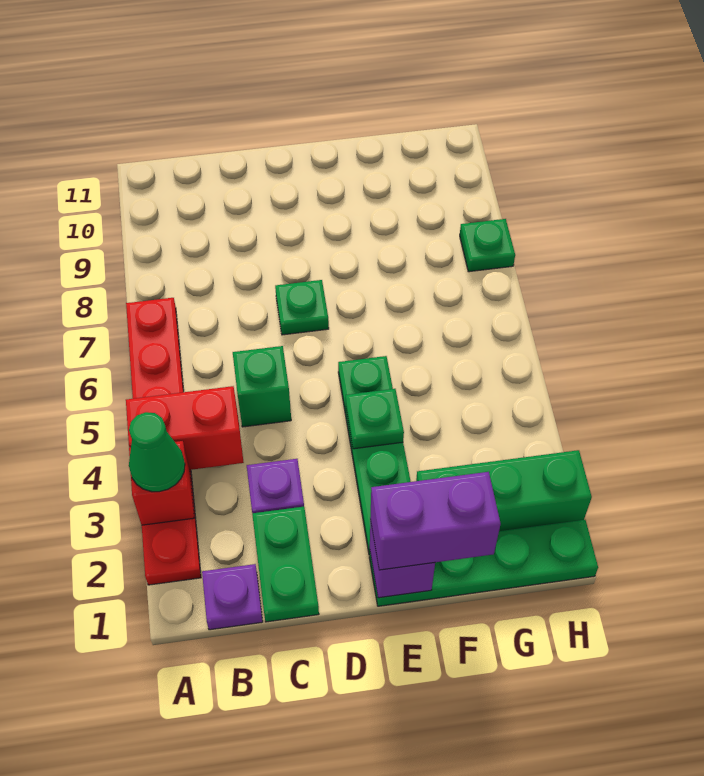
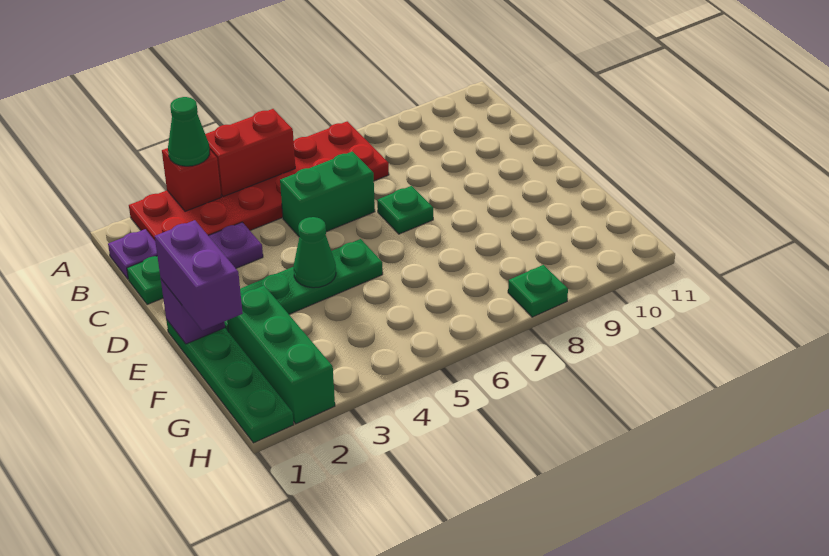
red plate A2:A7 level 1 -> red plate A2:B7 level 1
red brick A4:B4 level 2 -> red brick A4:A5 level 2
green brick C5 level 1 -> green brick C5:C6 level 1
green plate E4 level 2 -> green cone E4 level 2

